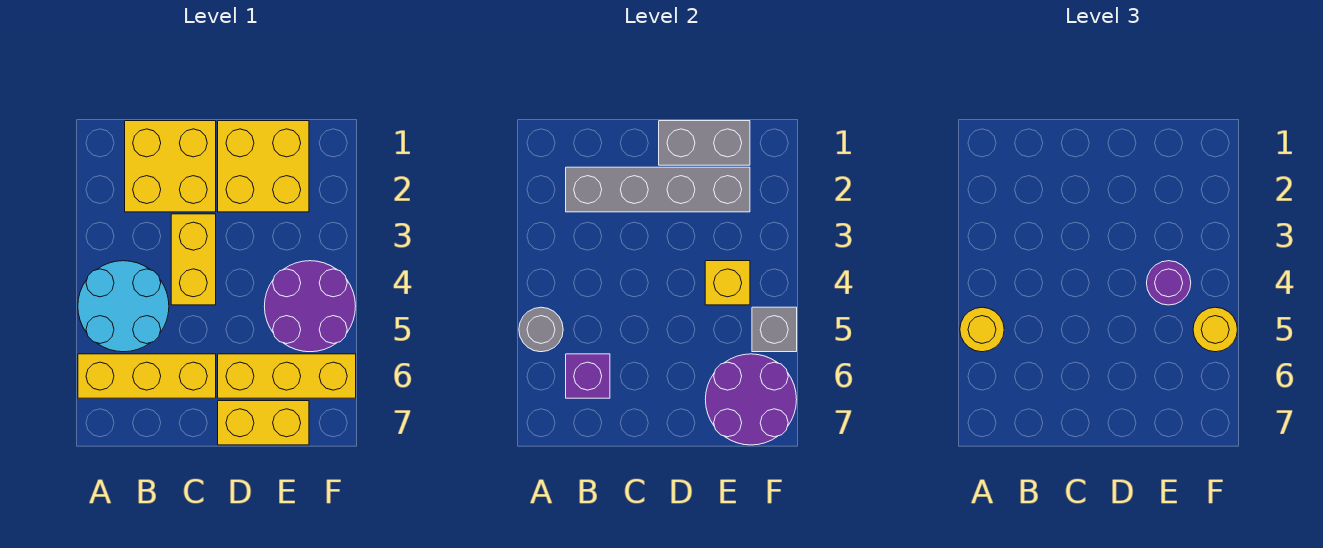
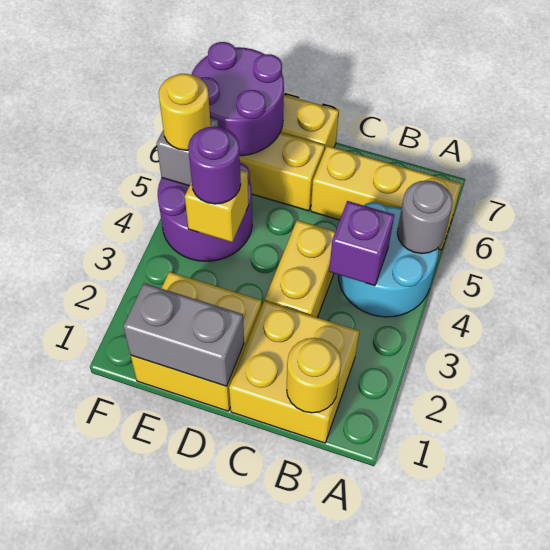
yellow round brick A5 level 3 -> yellow round brick B1 level 2
grey brick B2:E2 level 2 -> none
purple brick B6 level 2 -> purple brick B4 level 2

